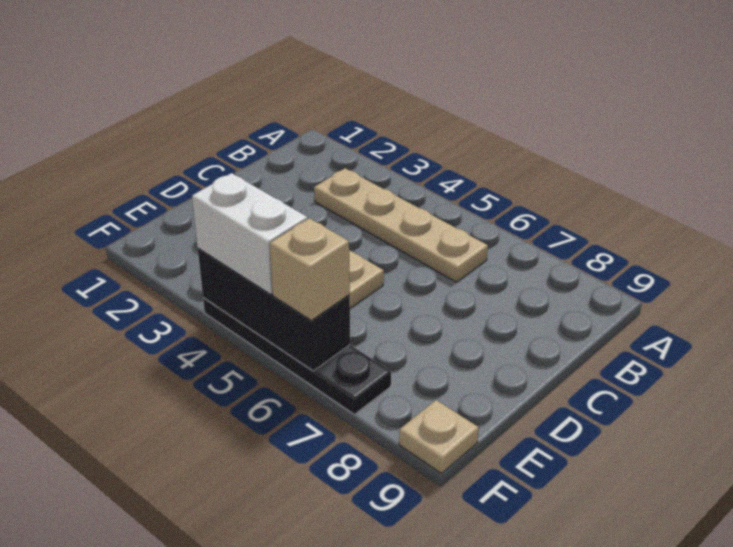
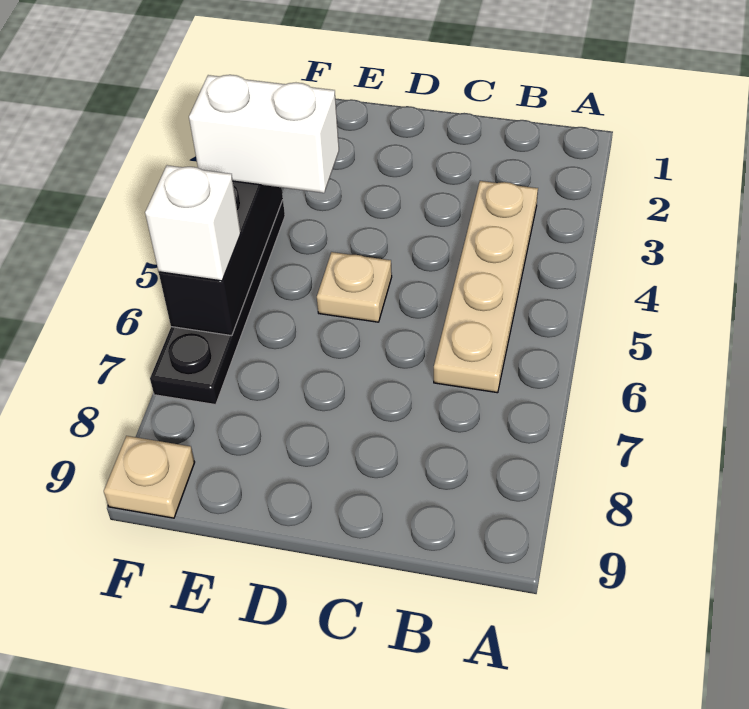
white brick F4:F5 level 3 -> white brick E4:F4 level 3
tan brick F6 level 3 -> white brick F6 level 3

